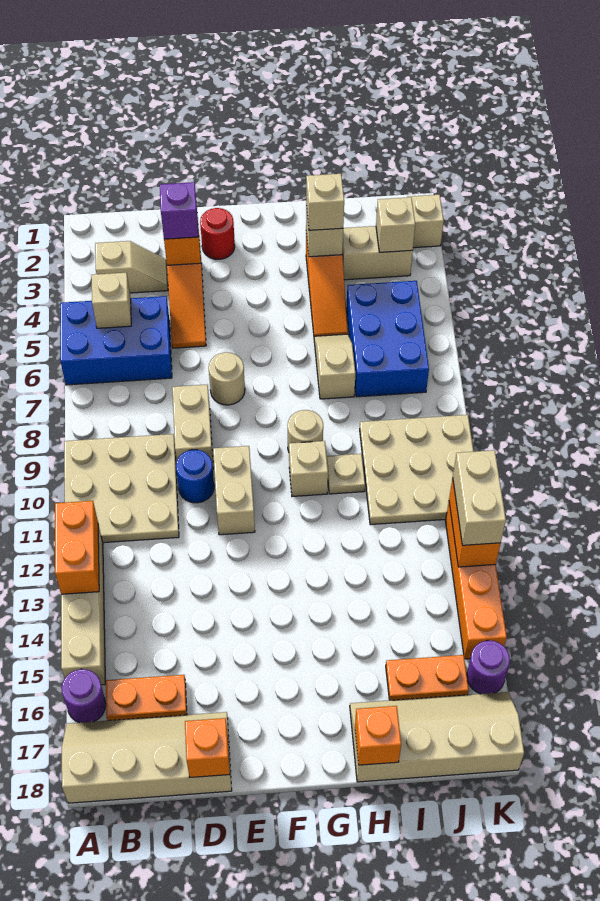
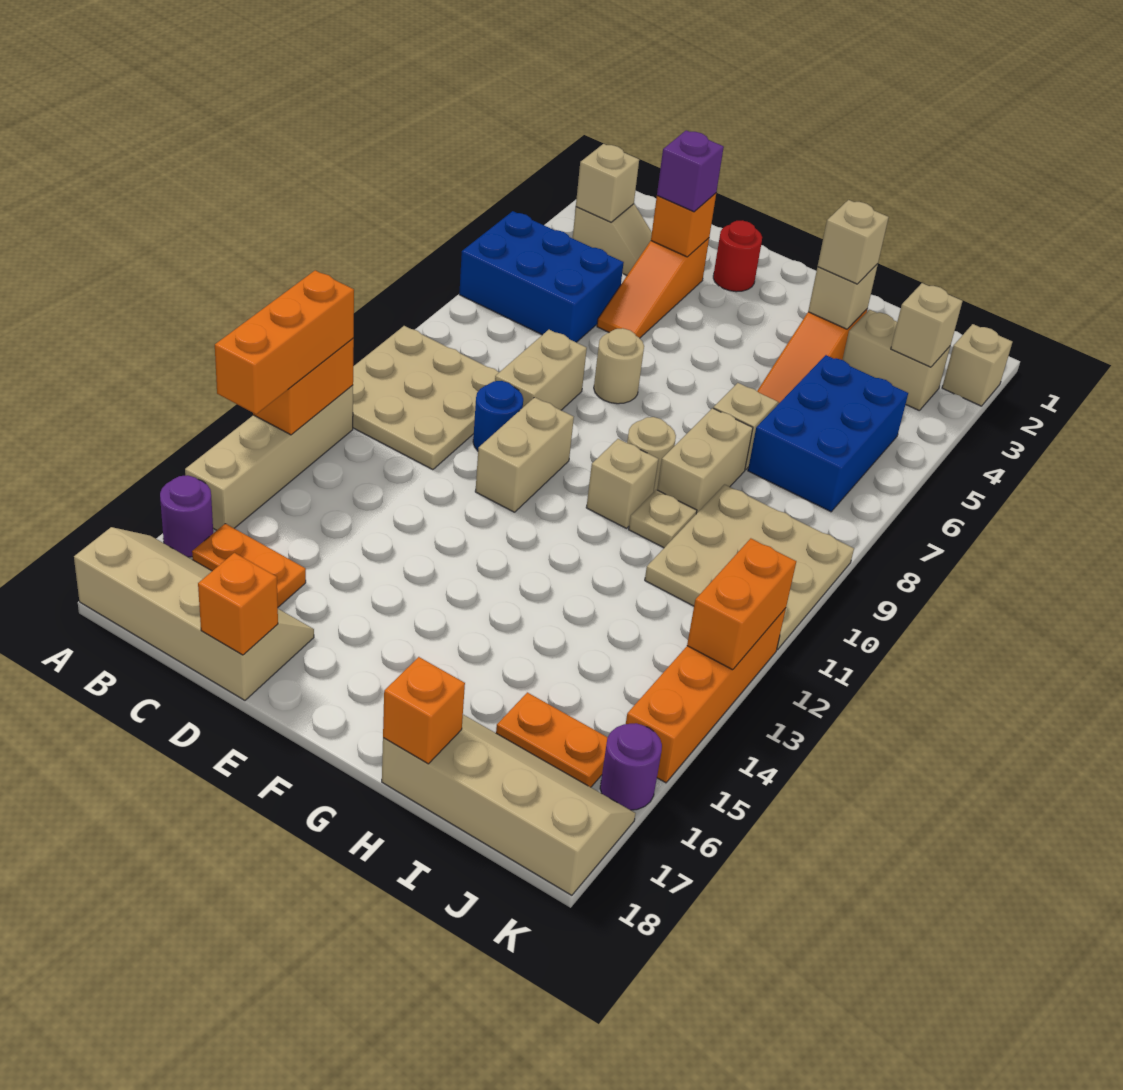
none -> orange brick A12:A14 level 3
tan brick B5 level 2 -> tan brick B3 level 2
tan brick K12:K13 level 3 -> tan brick H8:H9 level 1

